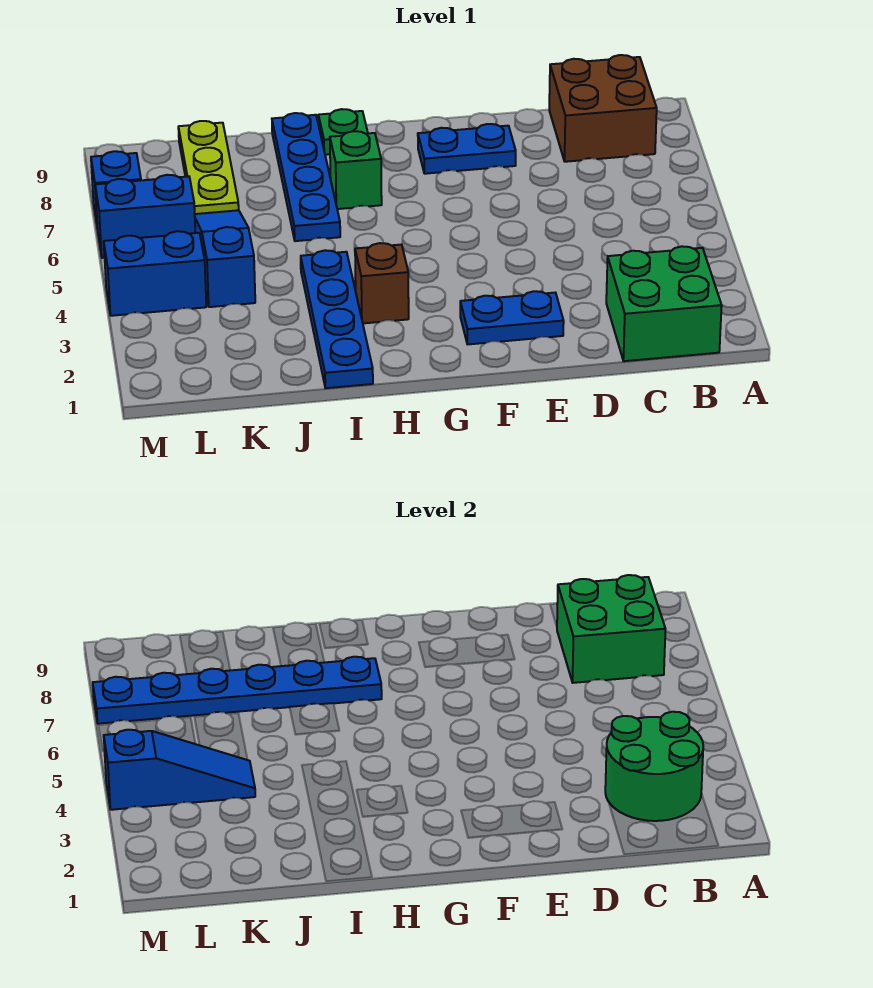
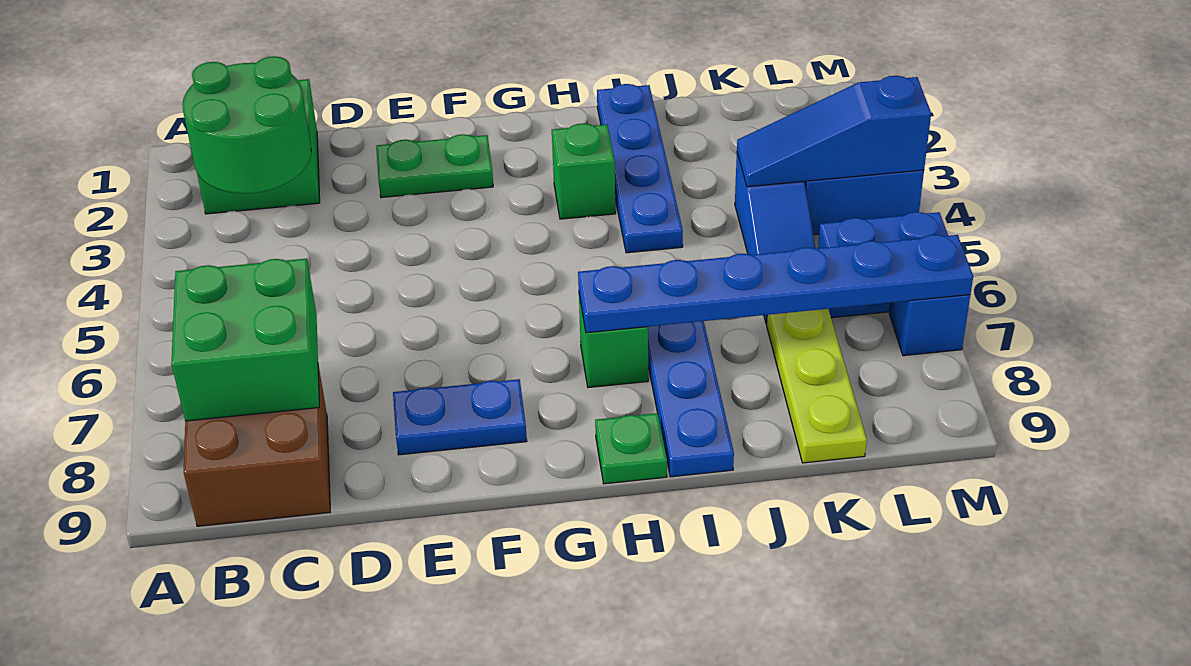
blue plate E2:F2 level 1 -> green plate E2:F2 level 1
brown brick H3 level 1 -> green brick H3 level 1

